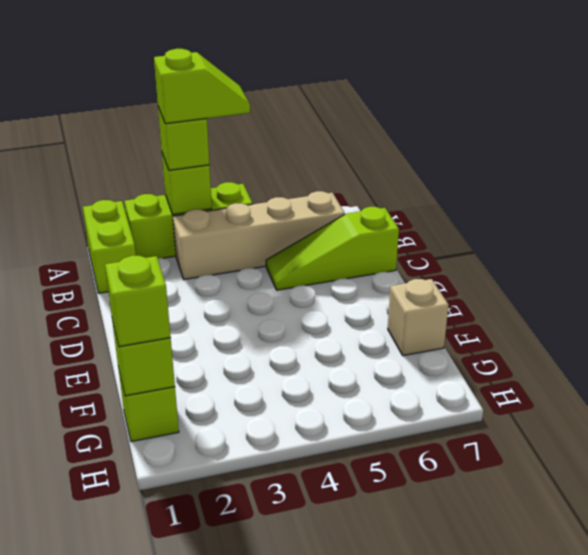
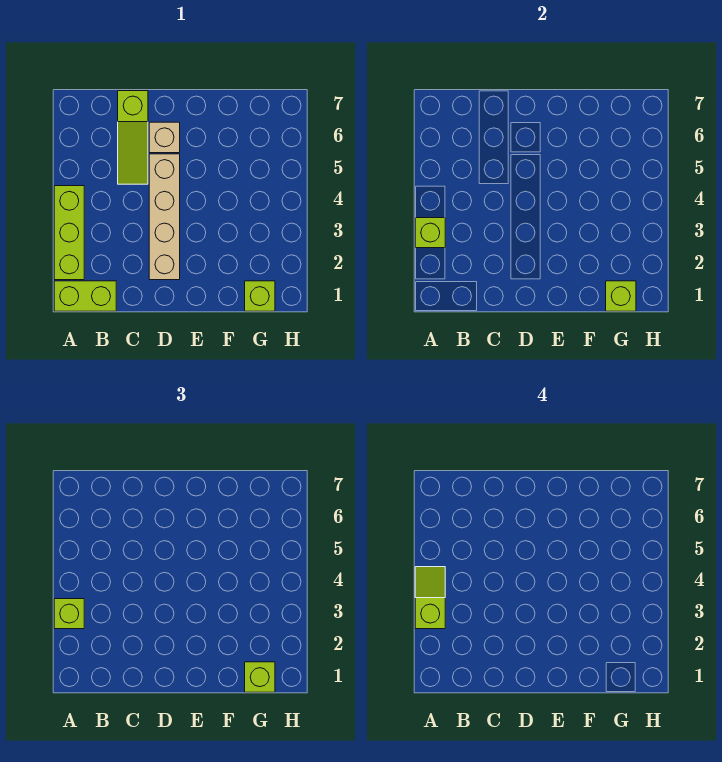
tan brick B3:B6 level 1 -> tan brick D2:D5 level 1
tan brick F7 level 1 -> tan brick D6 level 1

